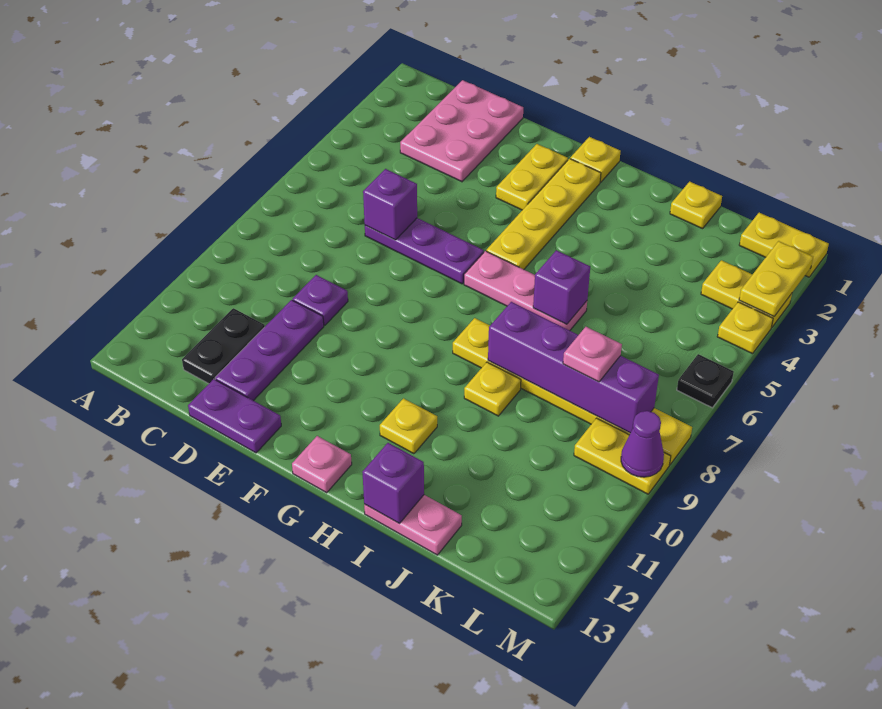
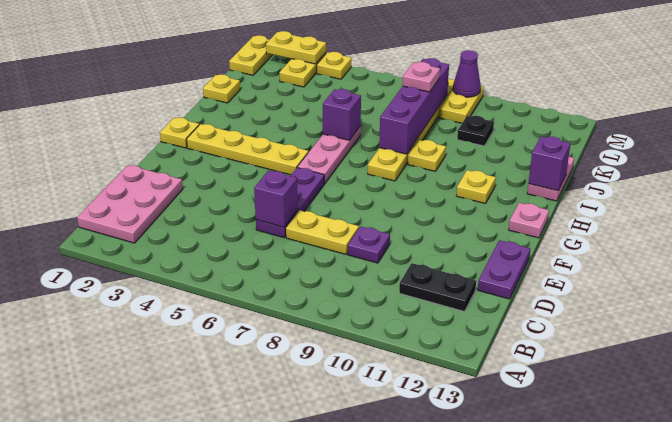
pink plate C1:D3 level 1 -> pink plate B1:D2 level 1
purple plate D10:D12 level 1 -> none
yellow plate F2:F3 level 1 -> yellow plate D7:D8 level 1
black plate M6 level 1 -> black plate K10 level 1

